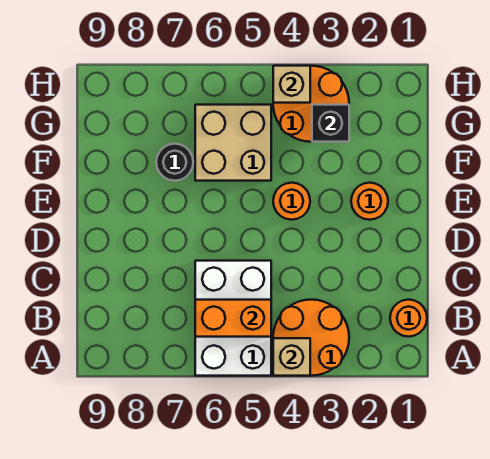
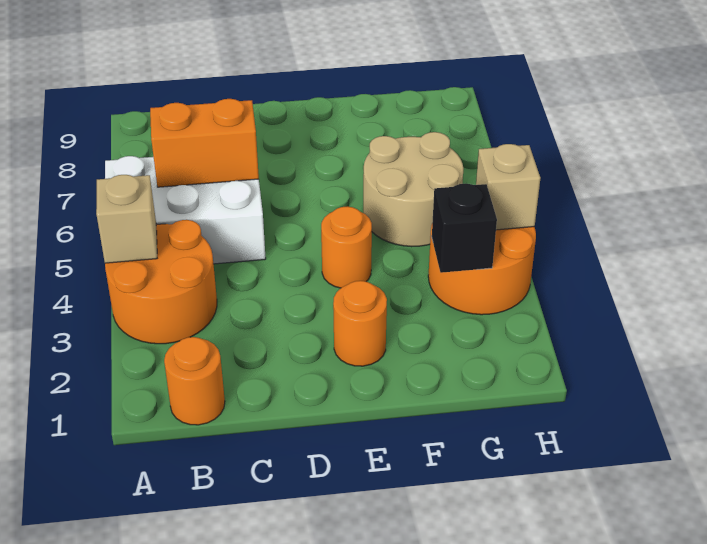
orange brick B5:B6 level 2 -> orange brick B6:C6 level 2
tan brick F5:G6 level 1 -> tan round brick F5:G6 level 1
black round brick F7 level 1 -> none

